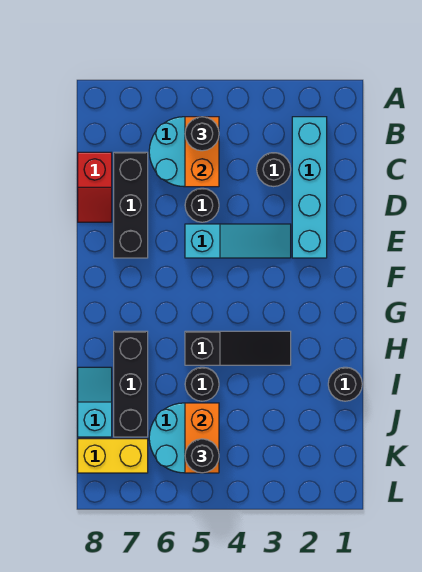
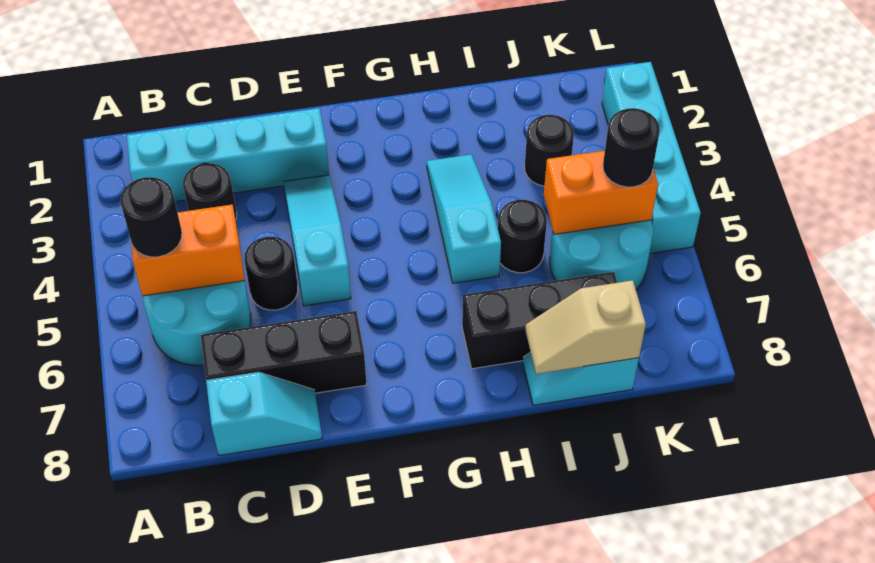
red slope C8:D8 level 1 top C -> cyan slope C8:D8 level 1 top C
black slope H3:H5 level 1 top 5 -> cyan slope H3:H5 level 1 top 5
black round brick I1 level 1 -> black round brick J3 level 1
none -> tan slope I8:J8 level 2 top J
yellow brick K7:K8 level 1 -> none
none -> cyan brick L2:L5 level 1

